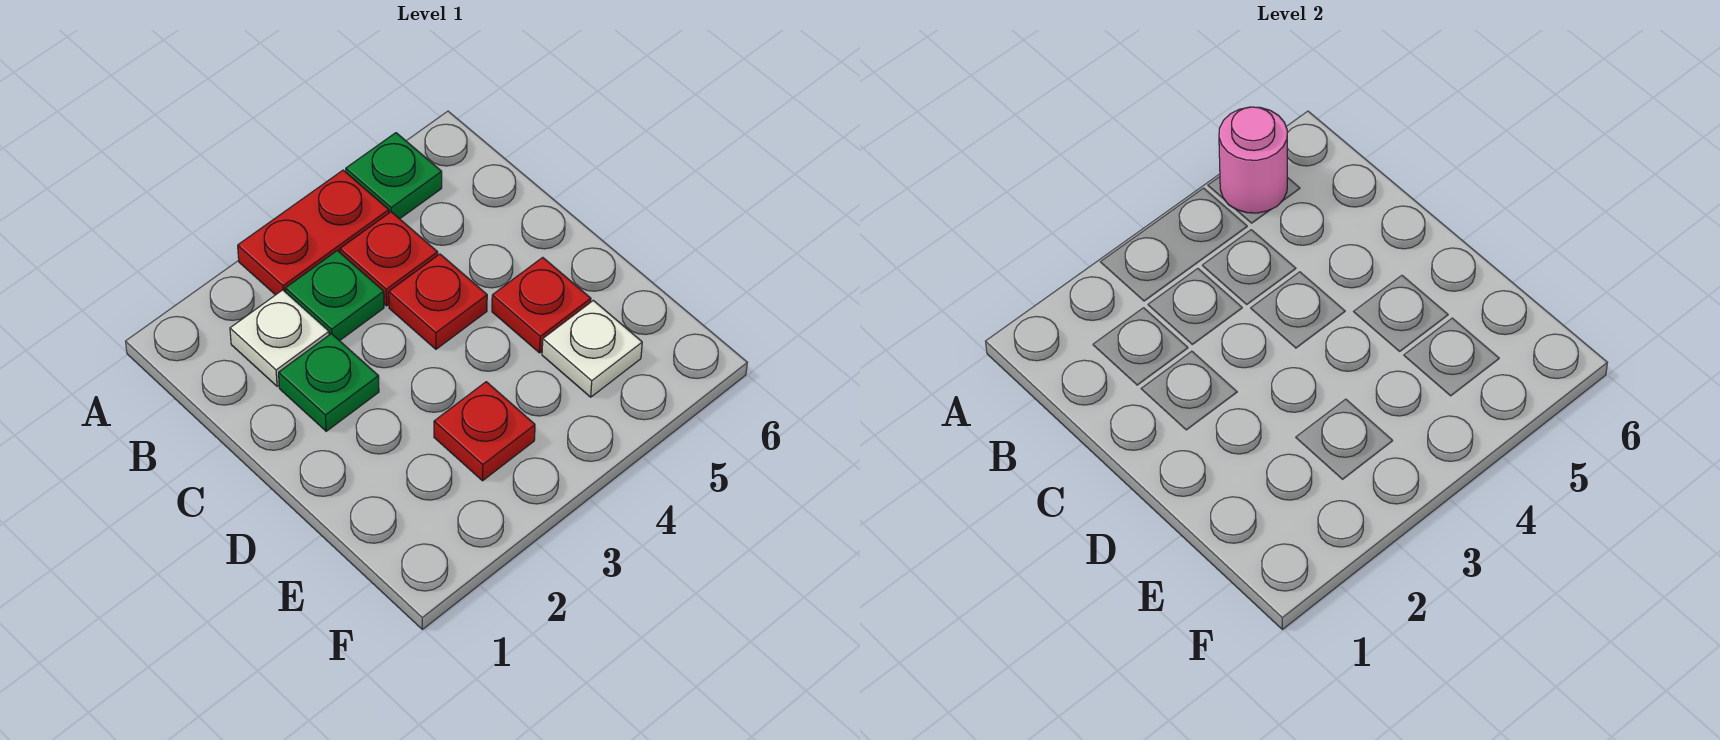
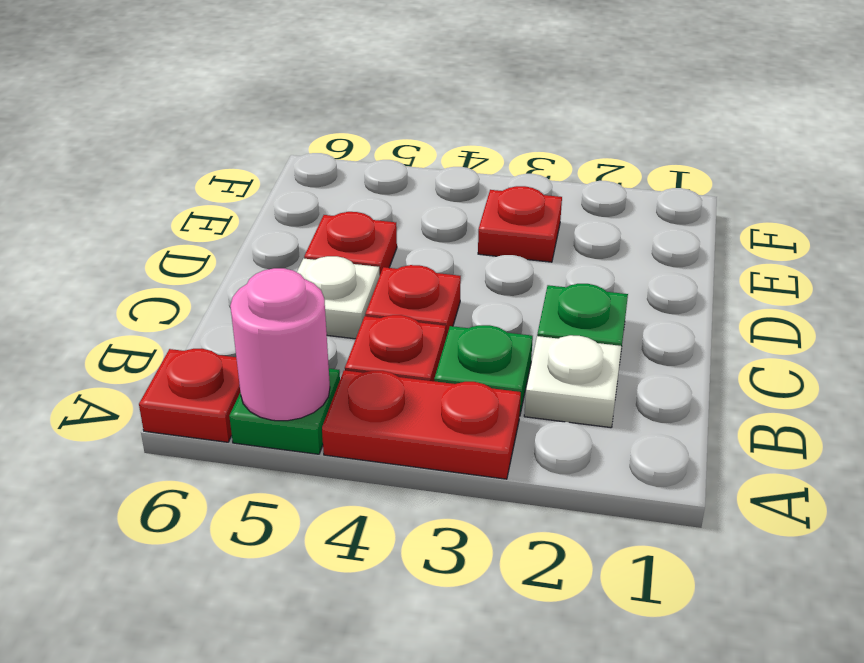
none -> red plate A6 level 1
white plate E5 level 1 -> white plate C5 level 1

